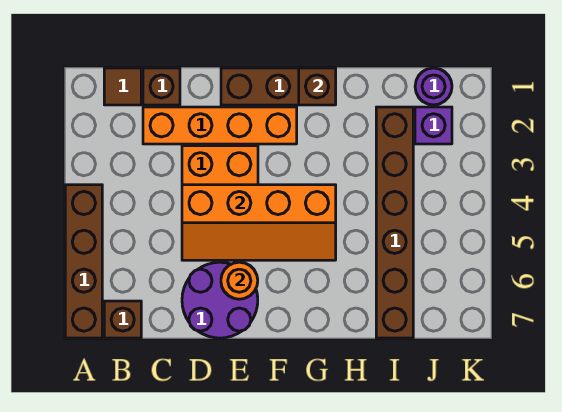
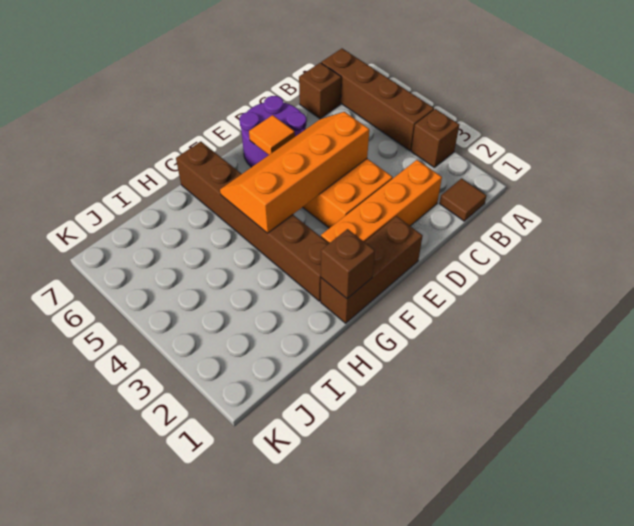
brown brick C1 level 1 -> brown brick A3 level 1
orange round brick E6 level 2 -> orange tile E6 level 2
brown brick I2:I7 level 1 -> brown brick G2:G7 level 1
purple round brick J1 level 1 -> none
purple brick J2 level 1 -> none

